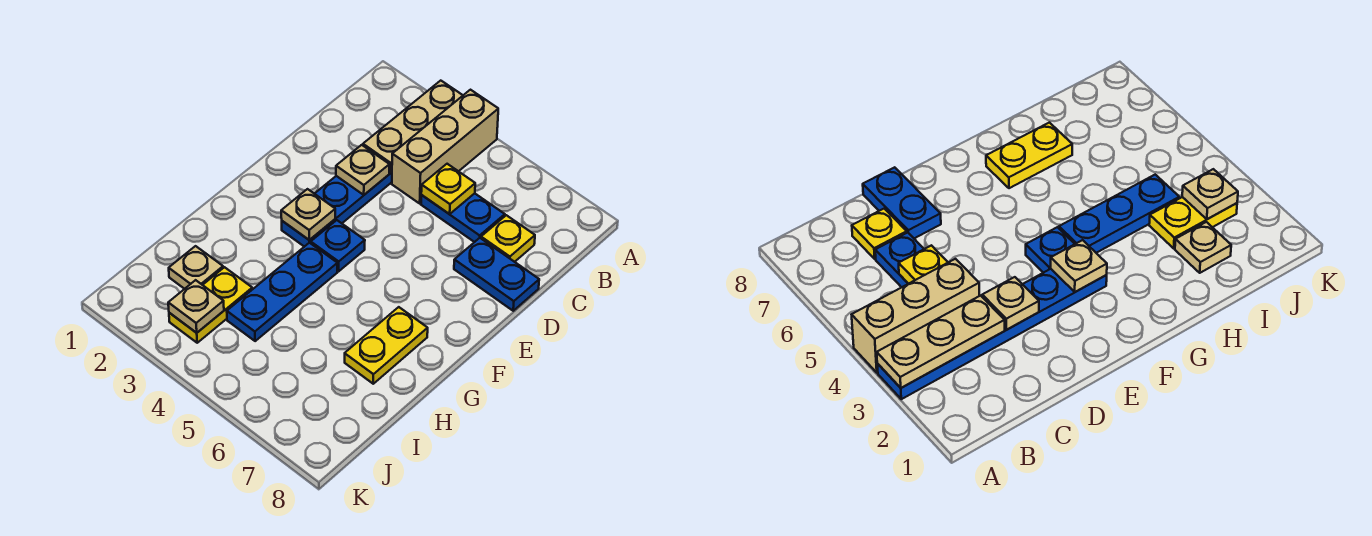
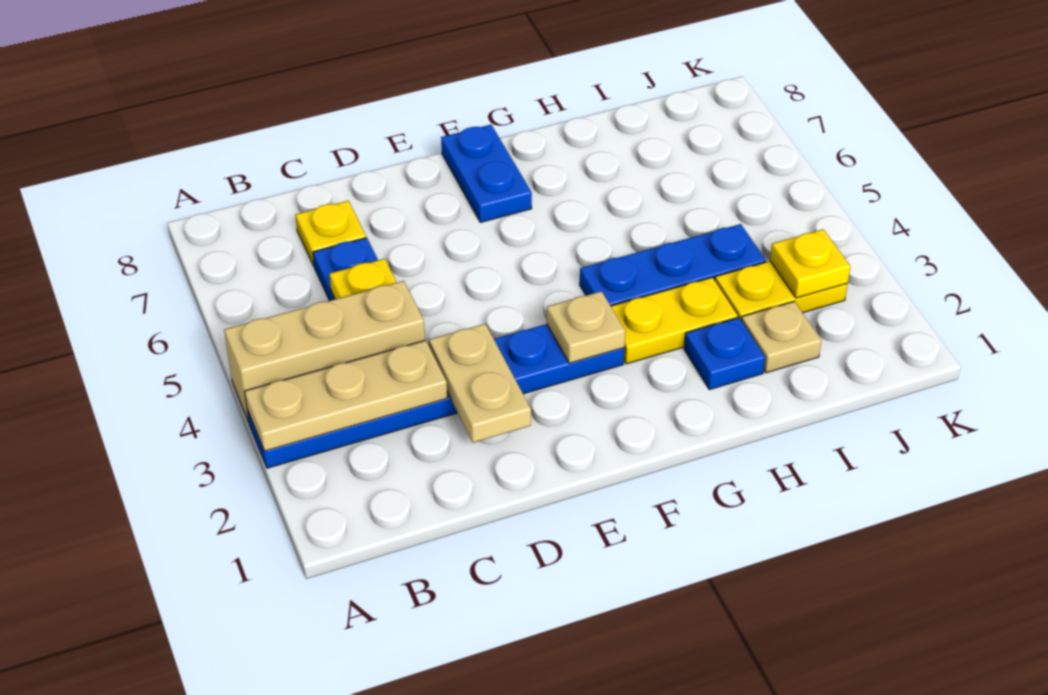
tan plate D3 level 2 -> tan plate D2:D3 level 2
blue plate D7:D8 level 1 -> blue plate F7:F8 level 1
blue plate F4 level 1 -> blue plate H2 level 1
yellow plate G7:H7 level 1 -> yellow plate G3:H3 level 1
tan plate J3 level 2 -> yellow plate J3 level 2

